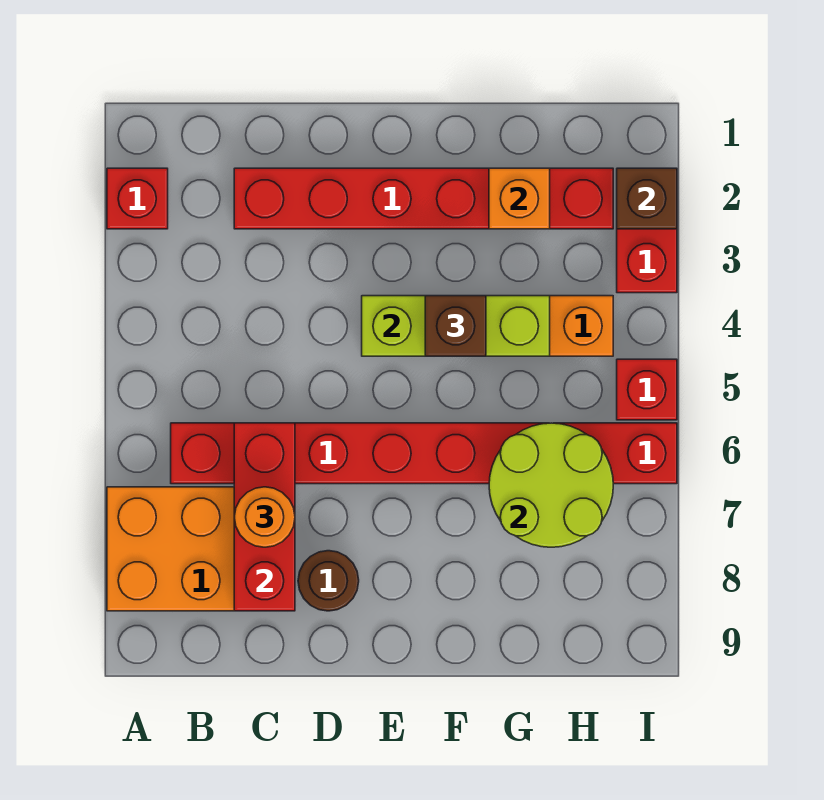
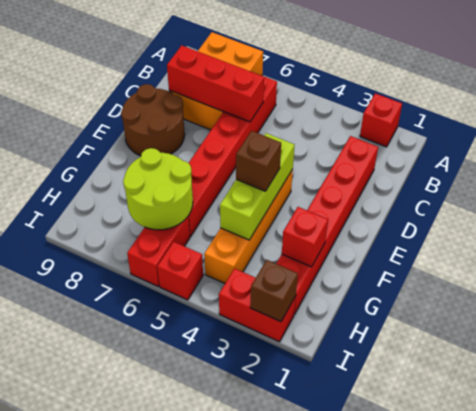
orange round brick C7 level 3 -> none
brown round brick D8 level 1 -> brown round brick D8:E9 level 1
orange brick G2 level 2 -> red brick G2 level 2

